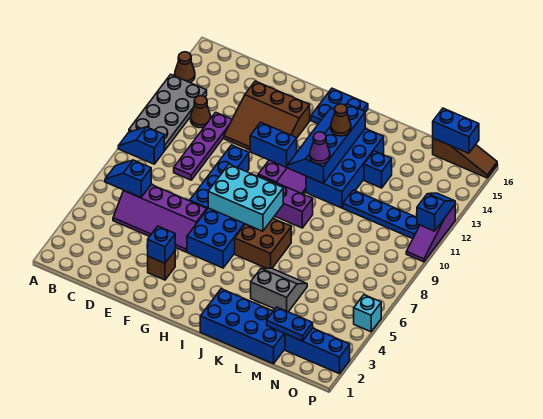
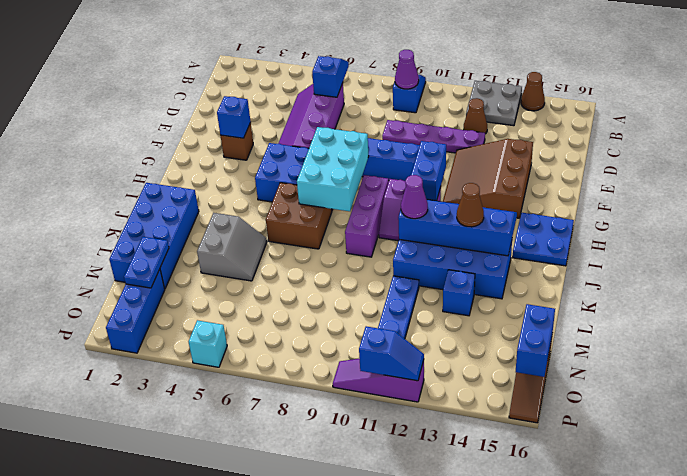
grey plate A10:B13 level 1 -> grey plate A12:B13 level 1
none -> purple cone B9 level 2

